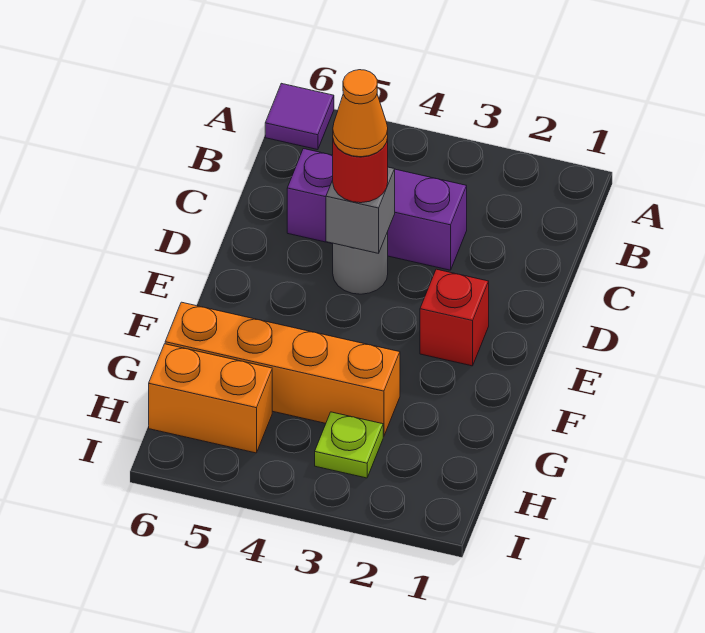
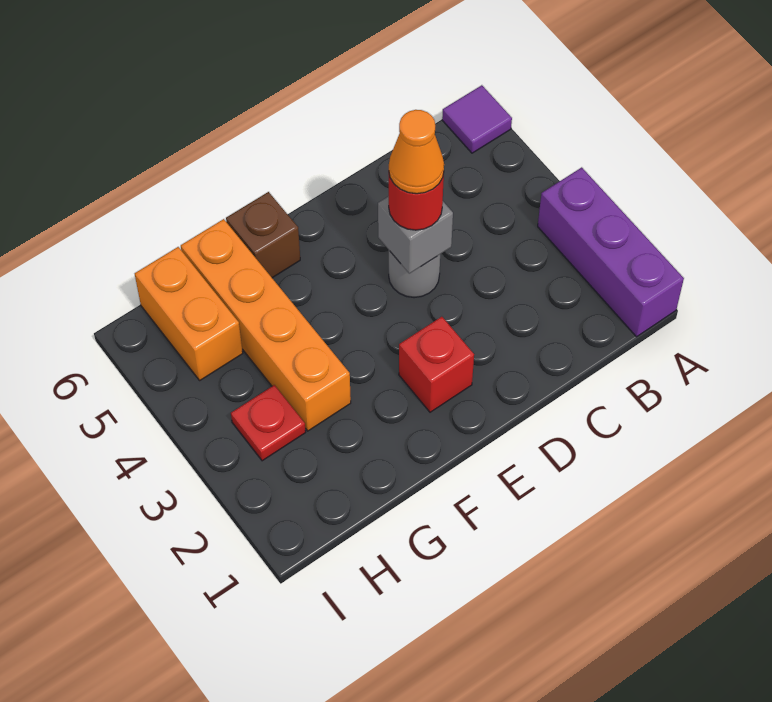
purple brick C3:C5 level 1 -> purple brick A1:A3 level 1
none -> brown brick F6 level 1
lime plate H3 level 1 -> red plate H3 level 1

